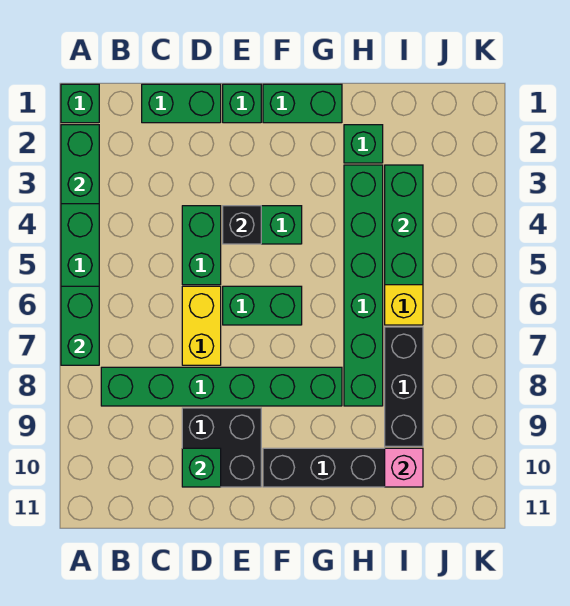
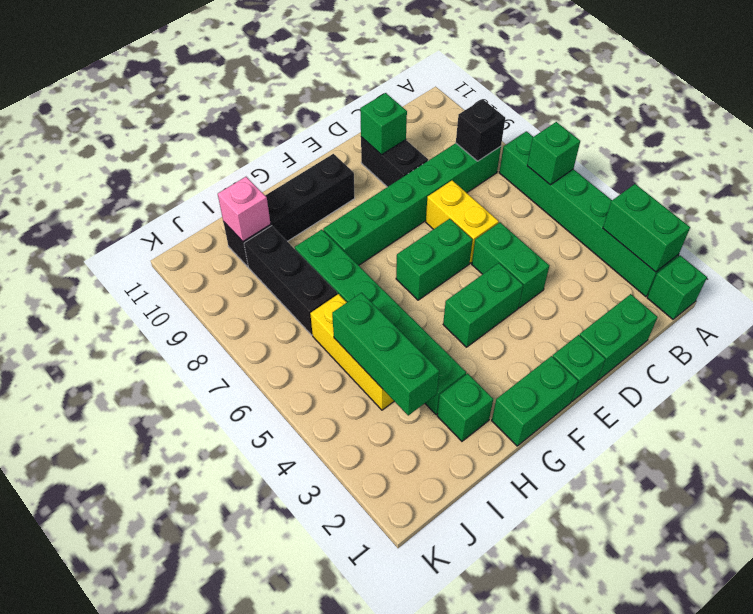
green brick A6:A7 level 2 -> green brick A6 level 2
black brick D9:E10 level 1 -> black brick D9:D10 level 1
black brick E4 level 2 -> black brick B8 level 2

